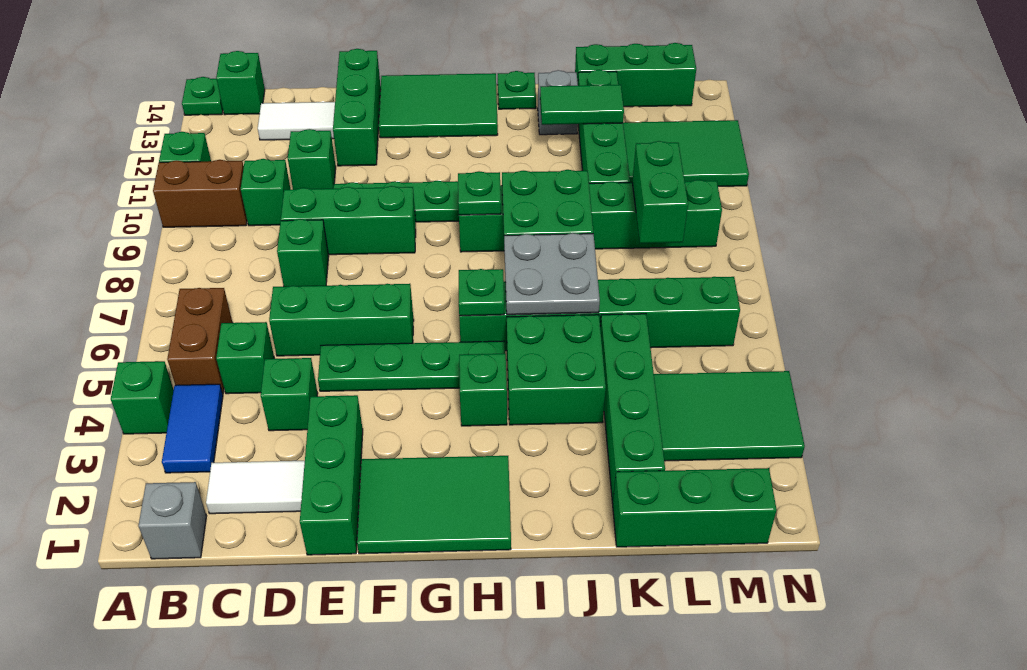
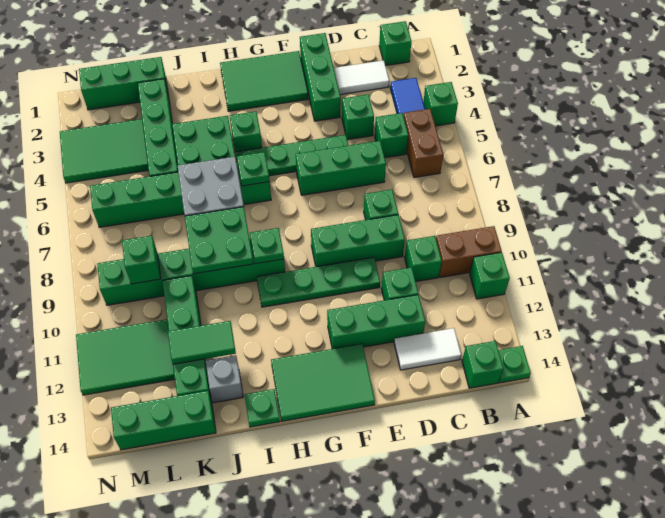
grey brick B1 level 1 -> green brick B1 level 1
green brick E12:E14 level 1 -> green brick D12:F12 level 1
green brick L8:L9 level 2 -> green brick L9 level 2

